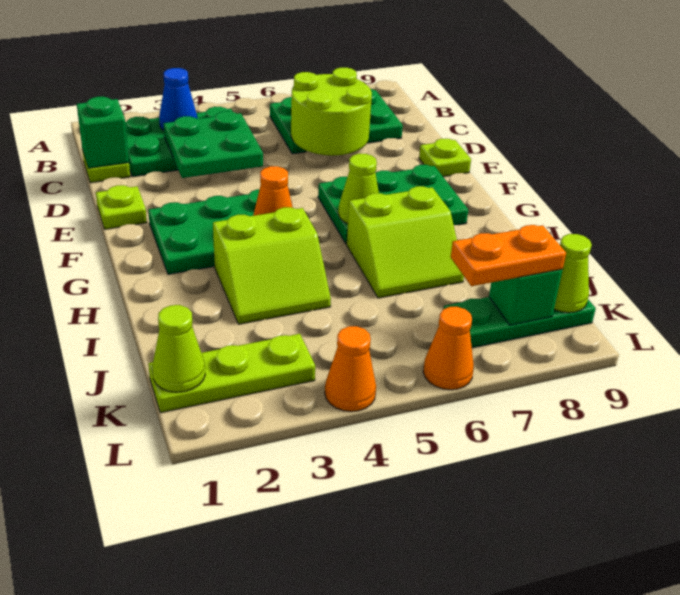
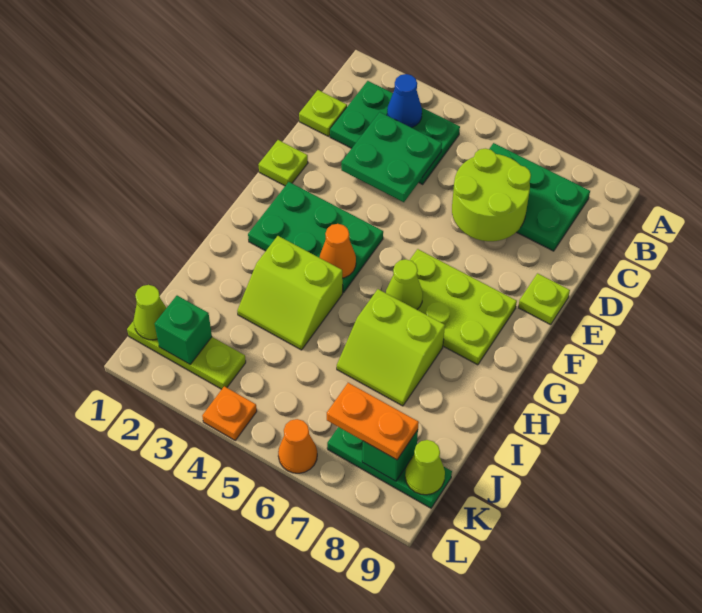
green brick C1 level 2 -> green brick K2 level 2
green plate F6:G8 level 1 -> lime plate F6:G8 level 1
orange cone L4 level 1 -> orange plate L4 level 1

